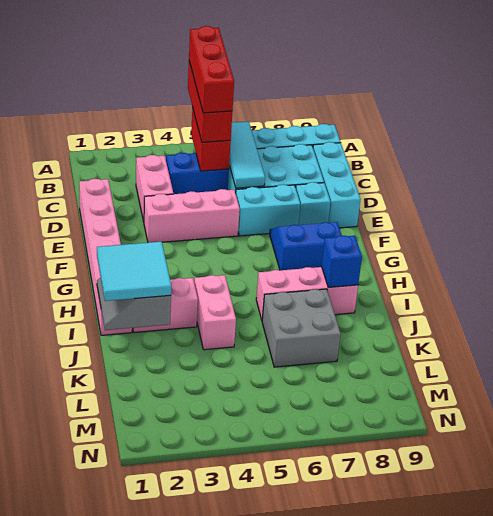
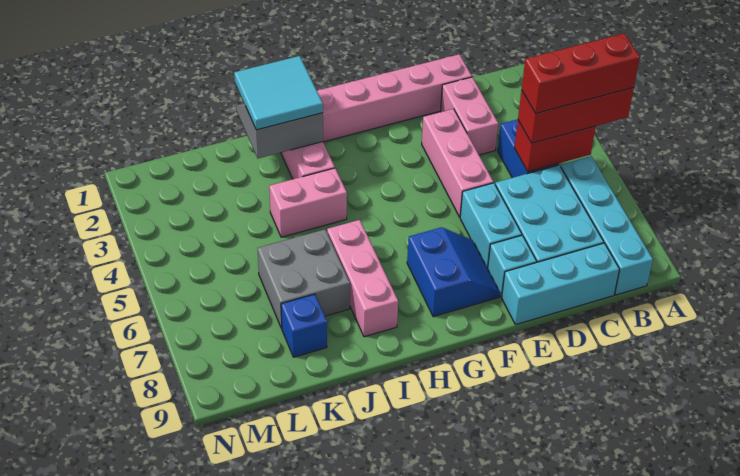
cyan tile B6:D6 level 2 -> none
pink brick C3:D3 level 1 -> pink brick D2:D3 level 1
blue brick I8 level 2 -> blue brick K8 level 1

